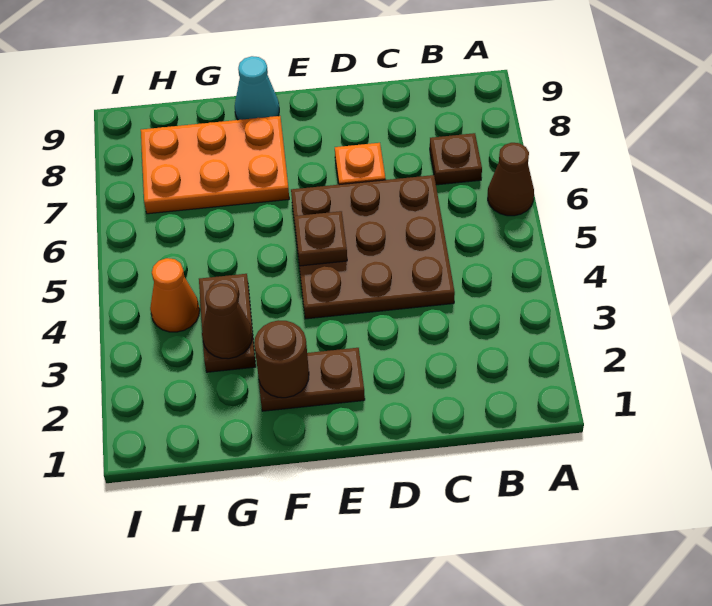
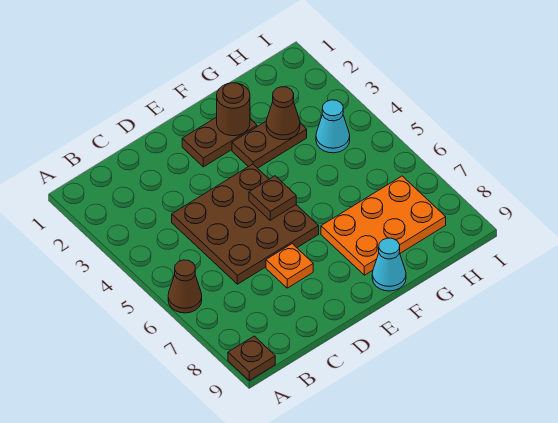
brown plate B7 level 1 -> brown plate A9 level 1
brown plate G3:G4 level 1 -> brown plate F3:G3 level 1
orange cone H4 level 1 -> cyan cone H4 level 1

